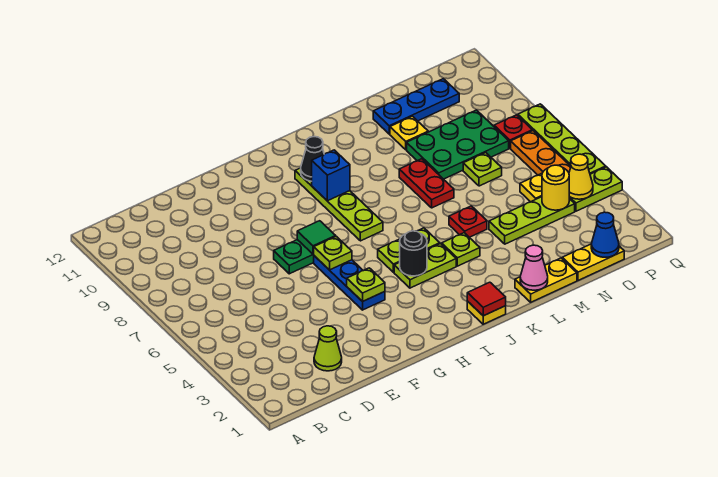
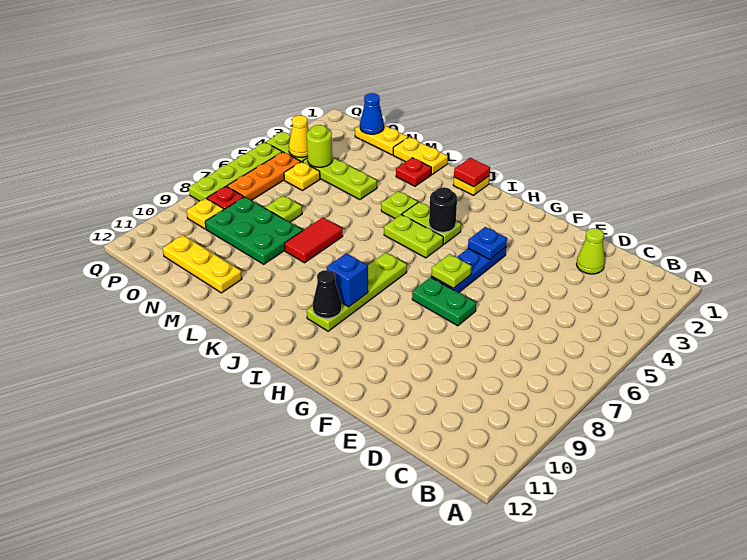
lime plate G4 level 2 -> blue plate G4 level 2
green tile G7 level 2 -> none
pink cone L1 level 2 -> none
red plate L5 level 1 -> red plate L2 level 1
red plate L7:L8 level 1 -> red tile L7:L8 level 1
yellow plate M10 level 1 -> yellow plate P9 level 1
blue plate M11:O11 level 1 -> yellow plate M11:O11 level 1
yellow round brick O4 level 2 -> lime round brick O4 level 2

